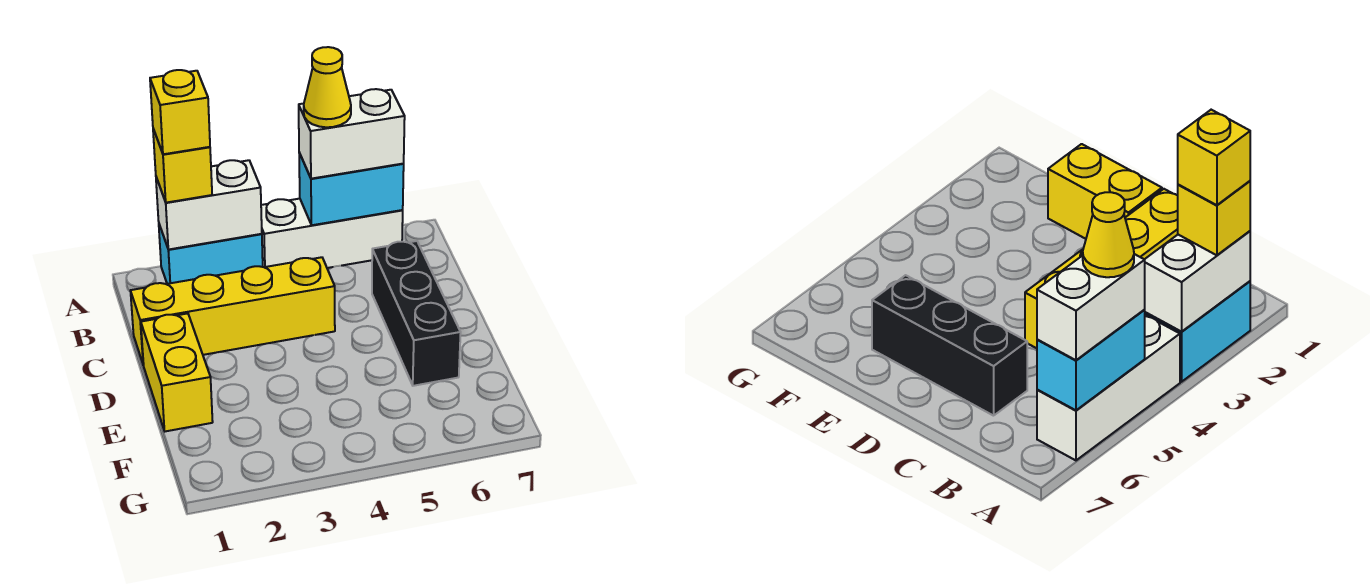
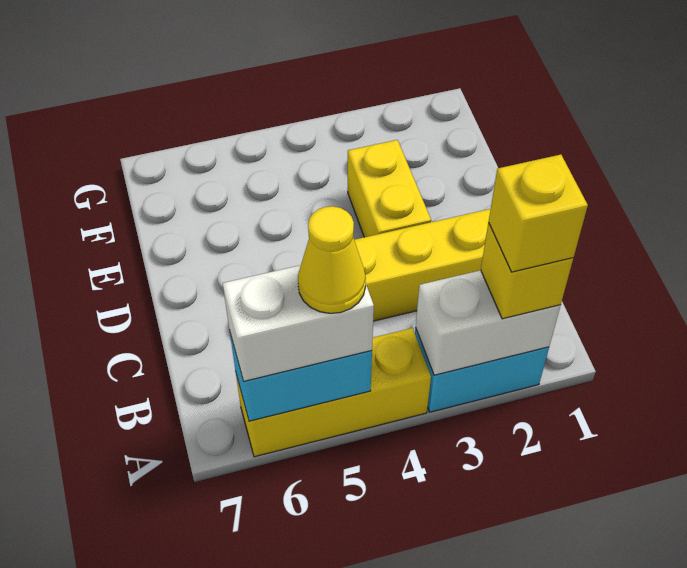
white brick A4:A6 level 1 -> yellow brick A4:A6 level 1
black brick C6:E6 level 1 -> none
yellow brick D1:E1 level 1 -> yellow brick D3:E3 level 1

